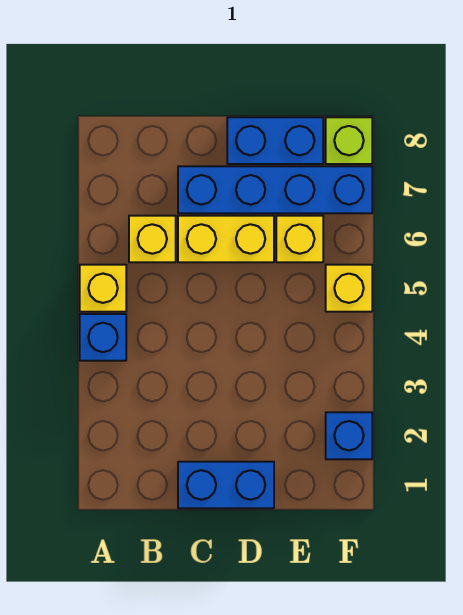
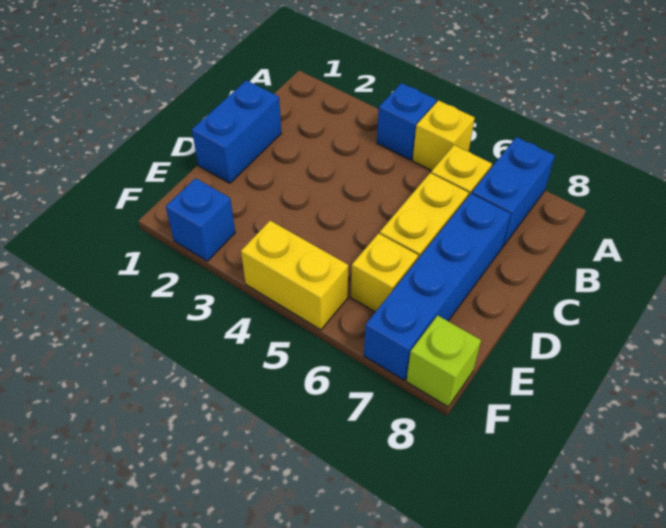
blue brick D8:E8 level 1 -> blue brick A7:B7 level 1
yellow brick F5 level 1 -> yellow brick F4:F5 level 1

